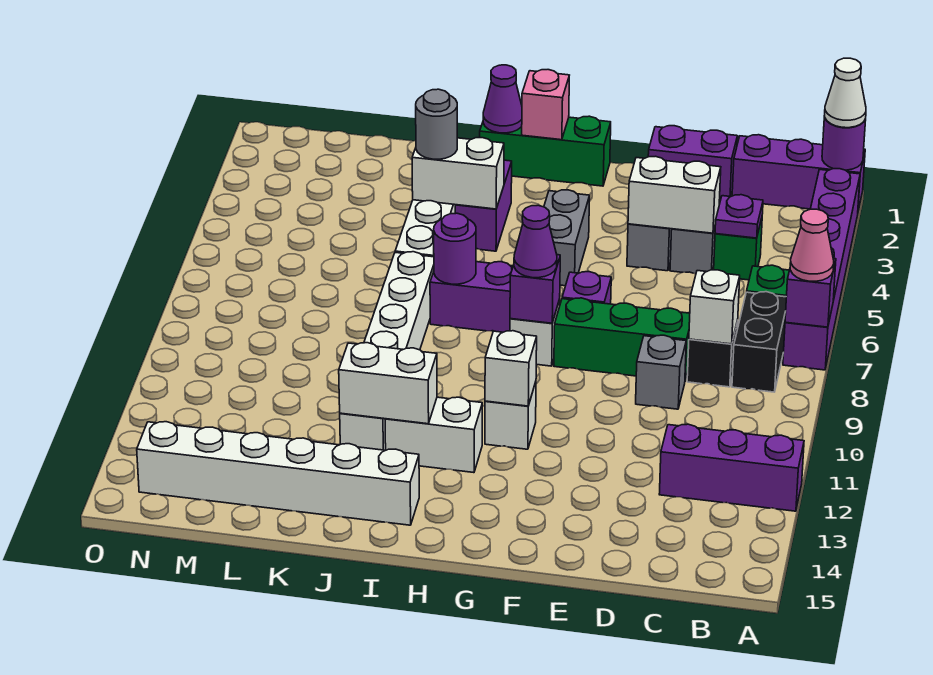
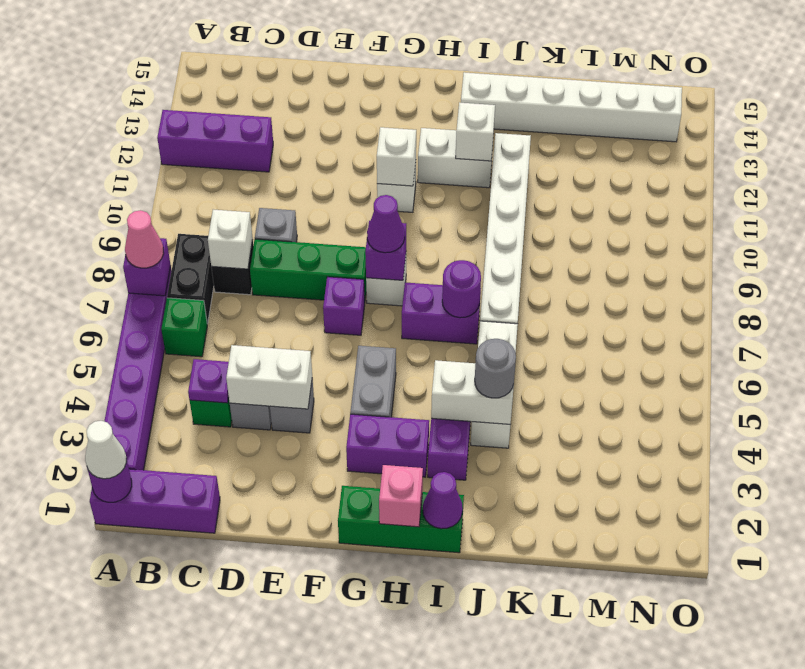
purple brick D1:E1 level 1 -> purple brick G3:H3 level 1
white brick I12:J12 level 2 -> white brick I12 level 2

